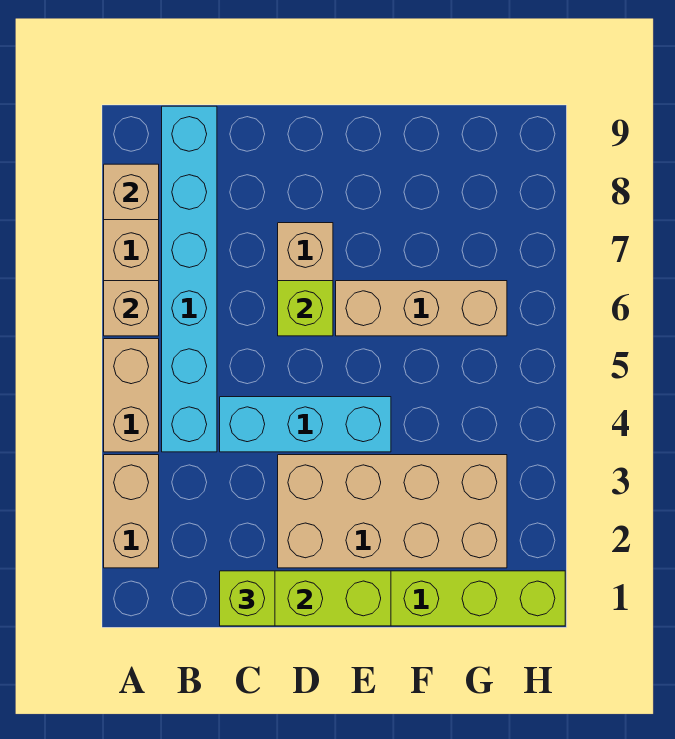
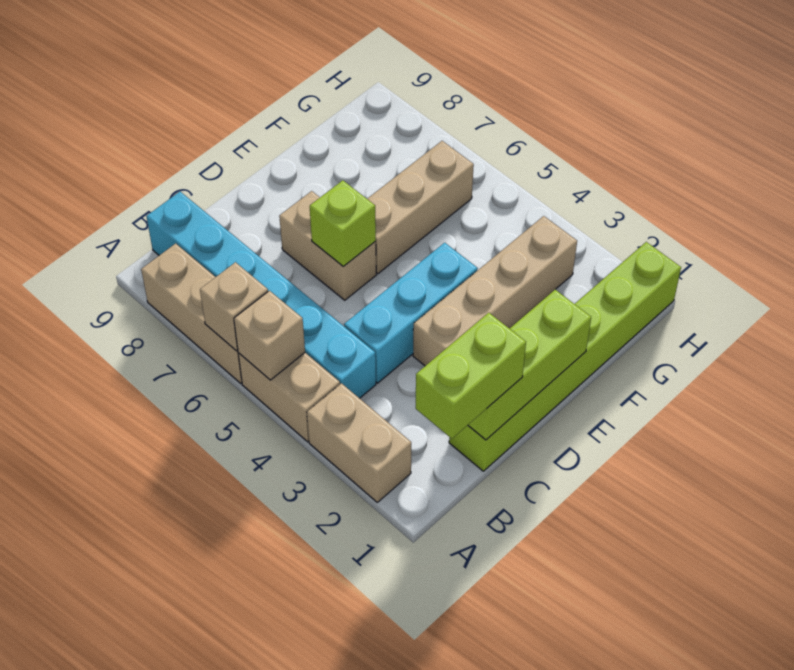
tan brick A8 level 2 -> tan brick A5 level 2
lime brick C1 level 3 -> lime brick B1:C1 level 3
tan brick D2:G3 level 1 -> tan brick D3:G3 level 1

